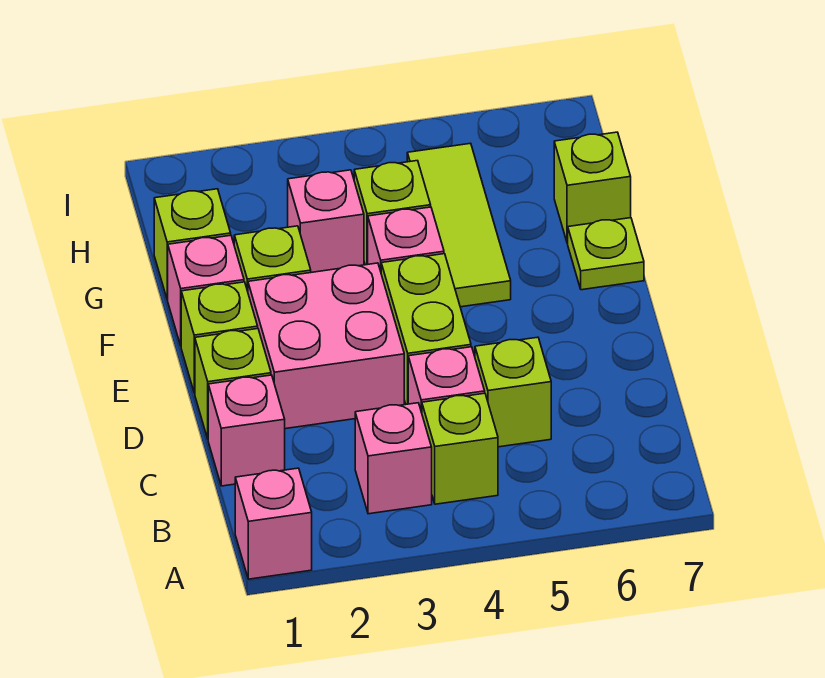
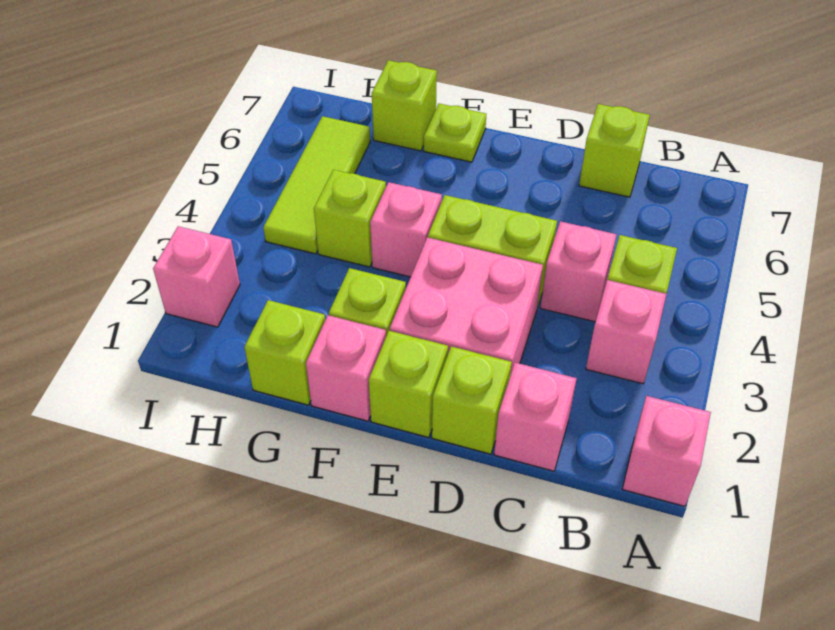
lime brick C5 level 1 -> lime brick C7 level 1
lime tile F5:H5 level 1 -> lime tile H4:H6 level 1
pink brick G3 level 1 -> pink brick I2 level 1

